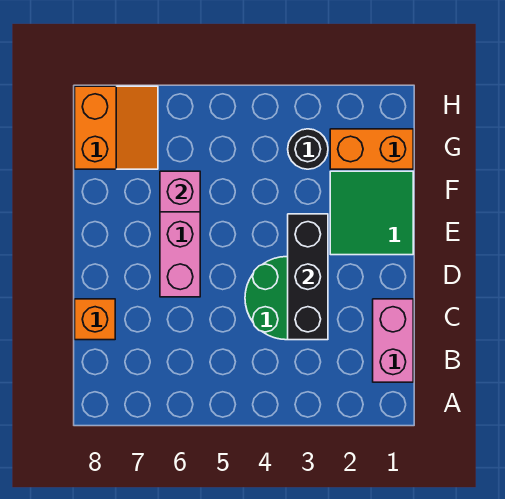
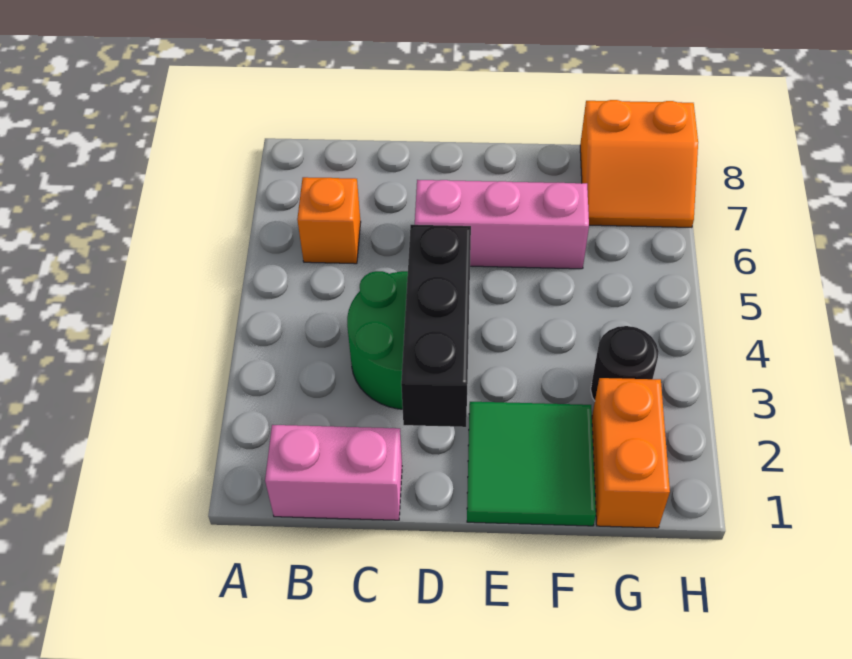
black brick C3:E3 level 2 -> black brick D2:D4 level 2
orange brick C8 level 1 -> orange brick B6 level 1
pink brick F6 level 2 -> none

